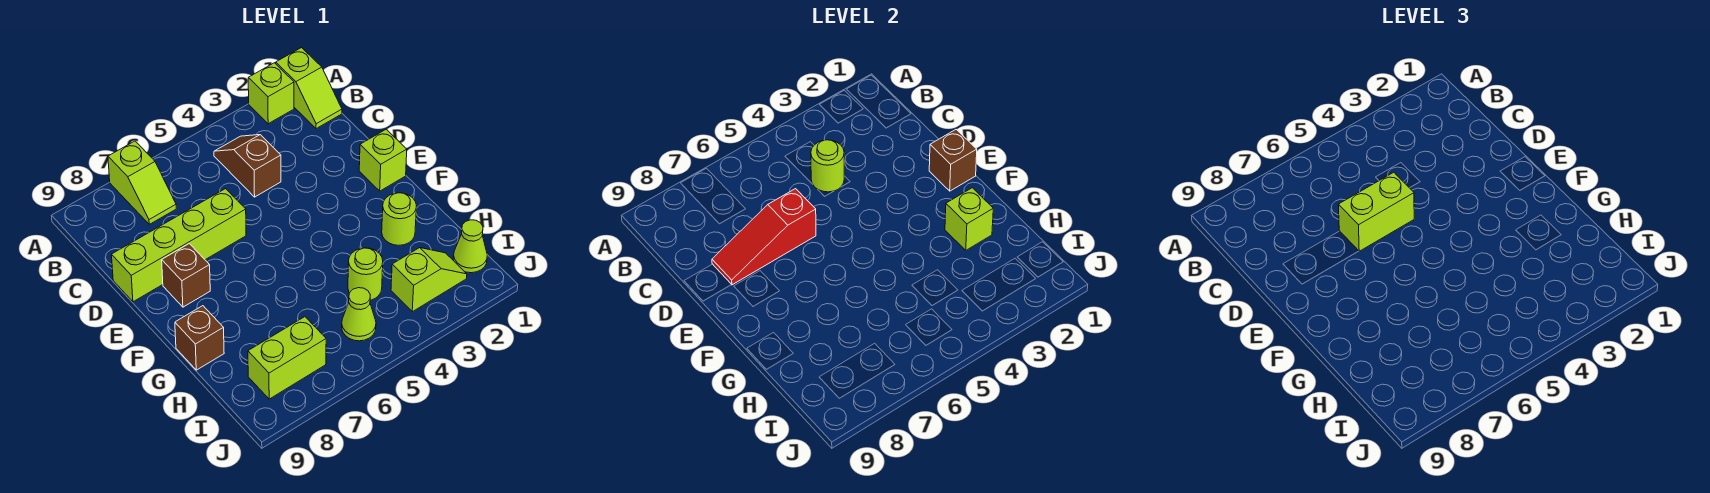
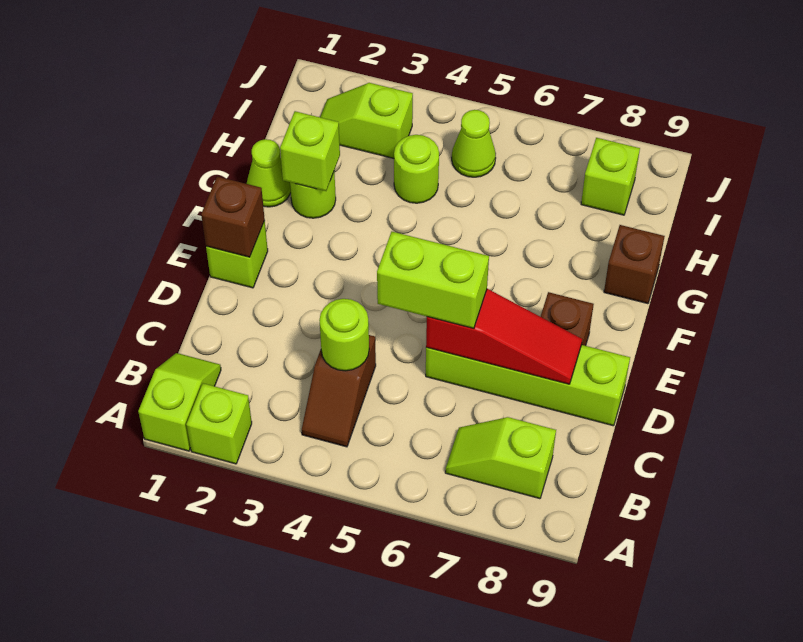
lime slope A7:B7 level 1 top A -> lime slope B7:B8 level 1 top 8
lime cone I1 level 1 -> lime cone G1 level 1
lime brick I7:I8 level 1 -> lime brick I8 level 1

